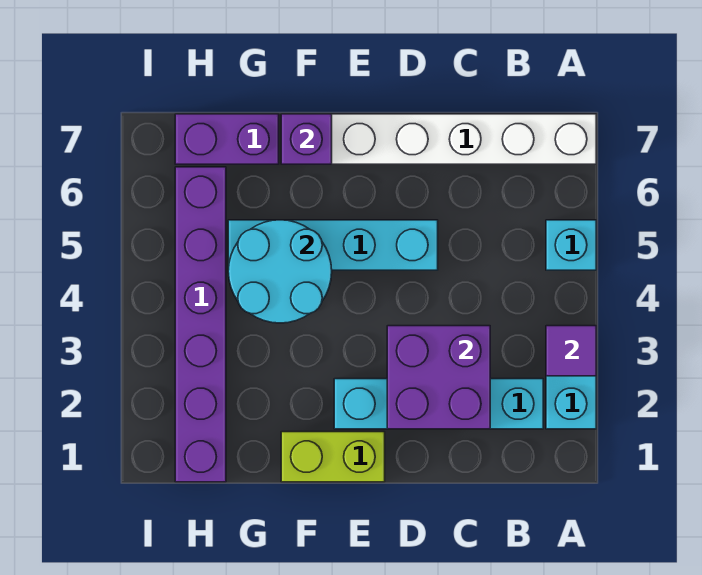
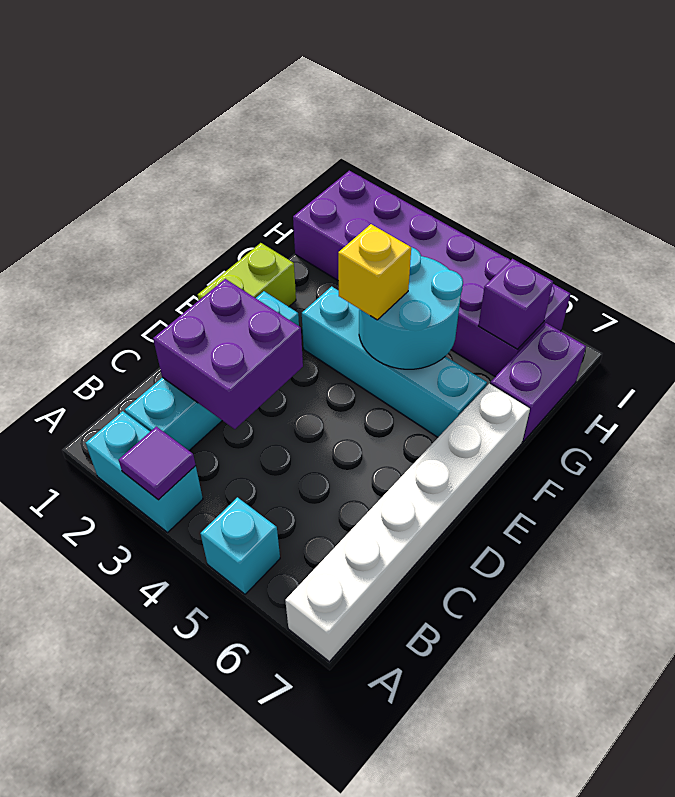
cyan brick D5:G5 level 1 -> cyan brick F3:F6 level 1
none -> yellow brick F4 level 3
purple brick F7 level 2 -> purple brick H6 level 2
purple brick H1:H6 level 1 -> purple brick H1:I6 level 1

